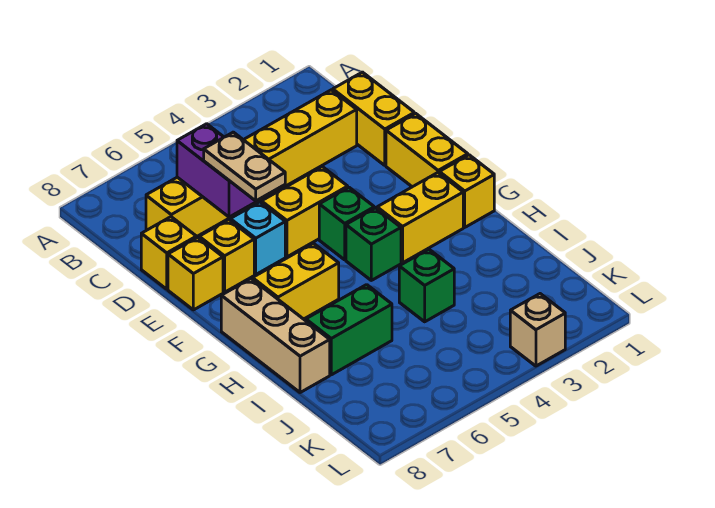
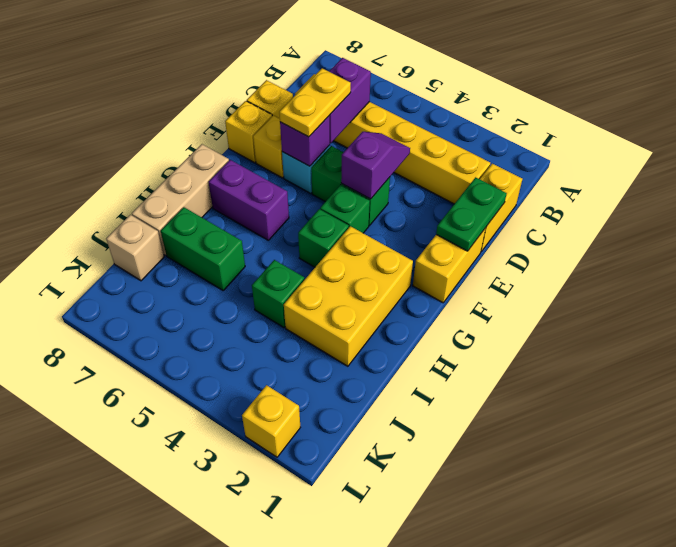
none -> green plate D1:E1 level 2
none -> purple slope D4:E4 level 2 top E
tan plate D6:E6 level 3 -> yellow plate D6:E6 level 3
yellow brick E4:E5 level 1 -> green brick E4:E5 level 1
none -> purple brick E6 level 2
yellow brick G1 level 1 -> yellow brick L2 level 1
yellow brick G2:G3 level 1 -> yellow brick G2:I3 level 1
yellow brick G6:G7 level 1 -> purple brick G6:G7 level 1
tan brick L3 level 1 -> tan brick J8 level 1

